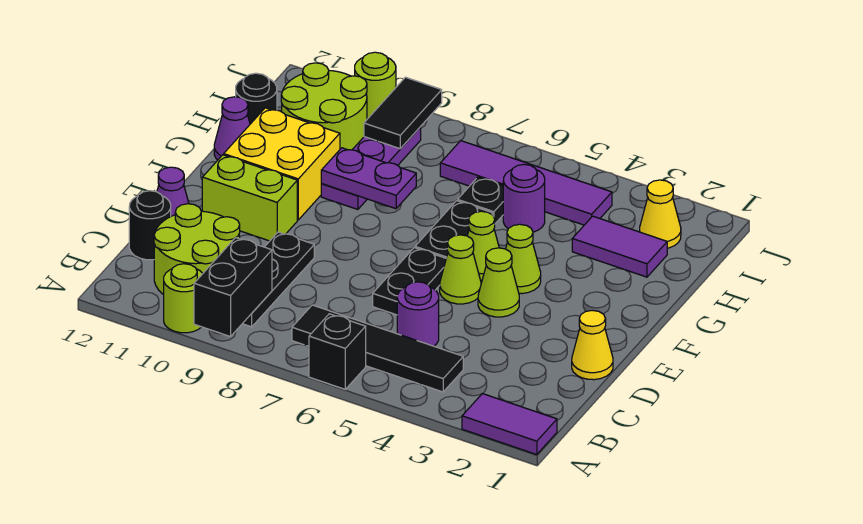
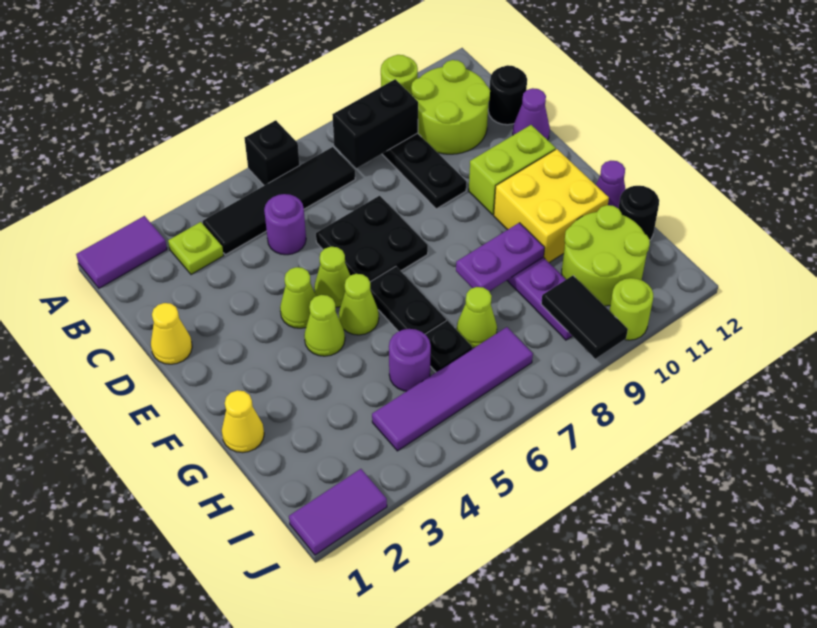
black brick A9:B9 level 2 -> black brick B8:B9 level 2
none -> lime plate B3 level 1
black plate D6:E6 level 1 -> black plate D6:E7 level 1
purple tile H2:H3 level 1 -> purple tile J1:J2 level 1
none -> lime cone H7 level 1
yellow cone I2 level 1 -> yellow cone G1 level 1

